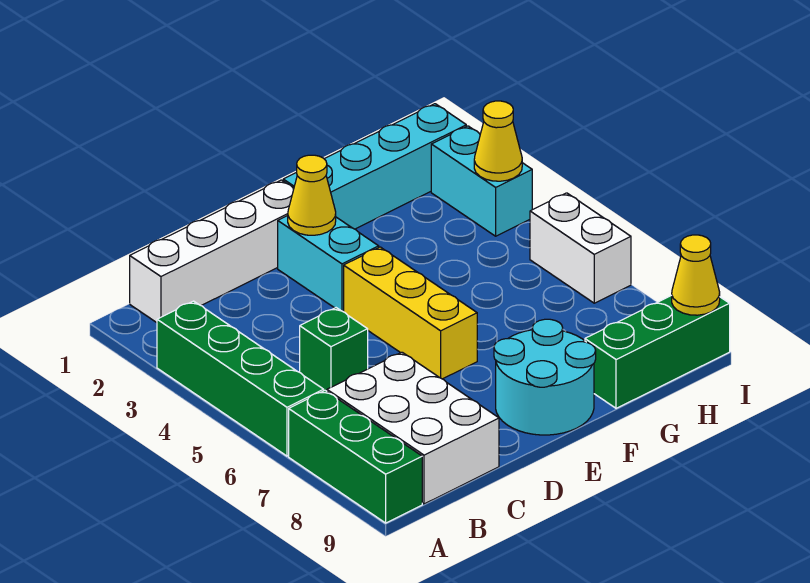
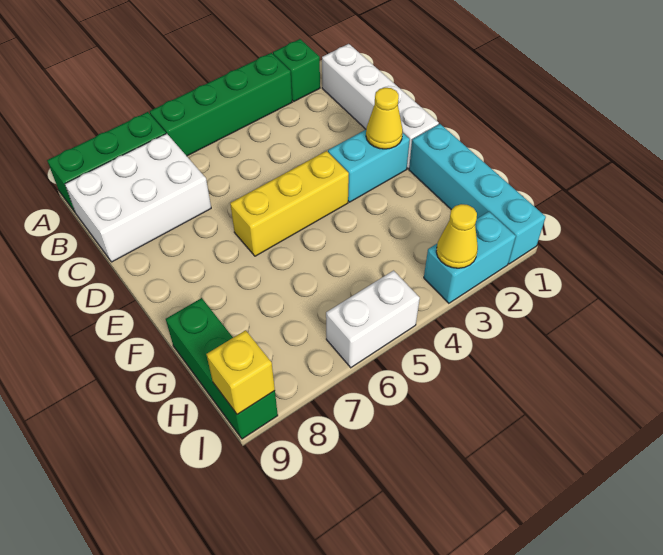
green brick C5 level 1 -> green brick A2 level 1
cyan round brick E8:F9 level 1 -> none
yellow cone I9 level 2 -> yellow brick I9 level 2

